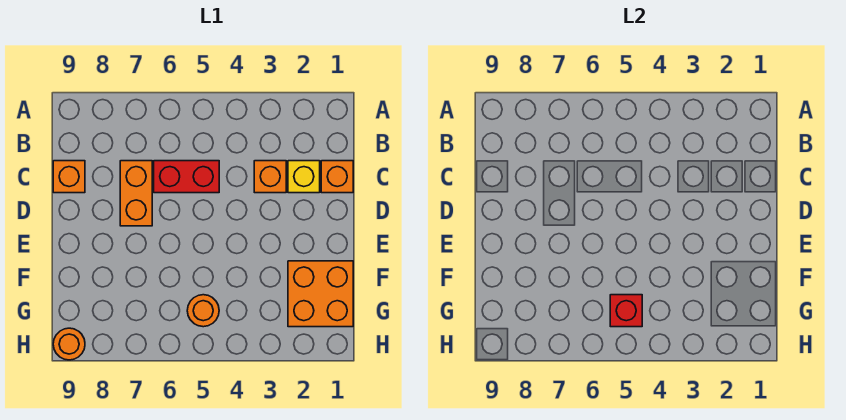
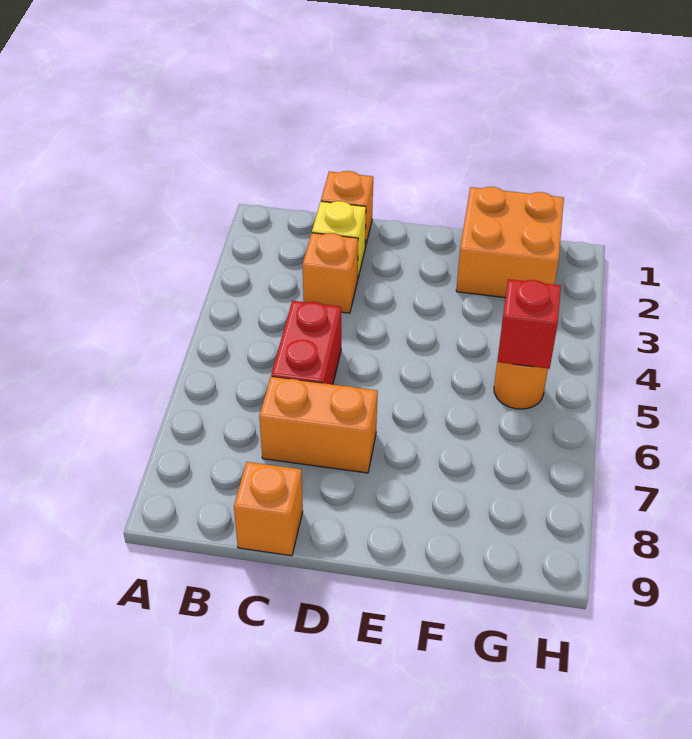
orange round brick H9 level 1 -> none

